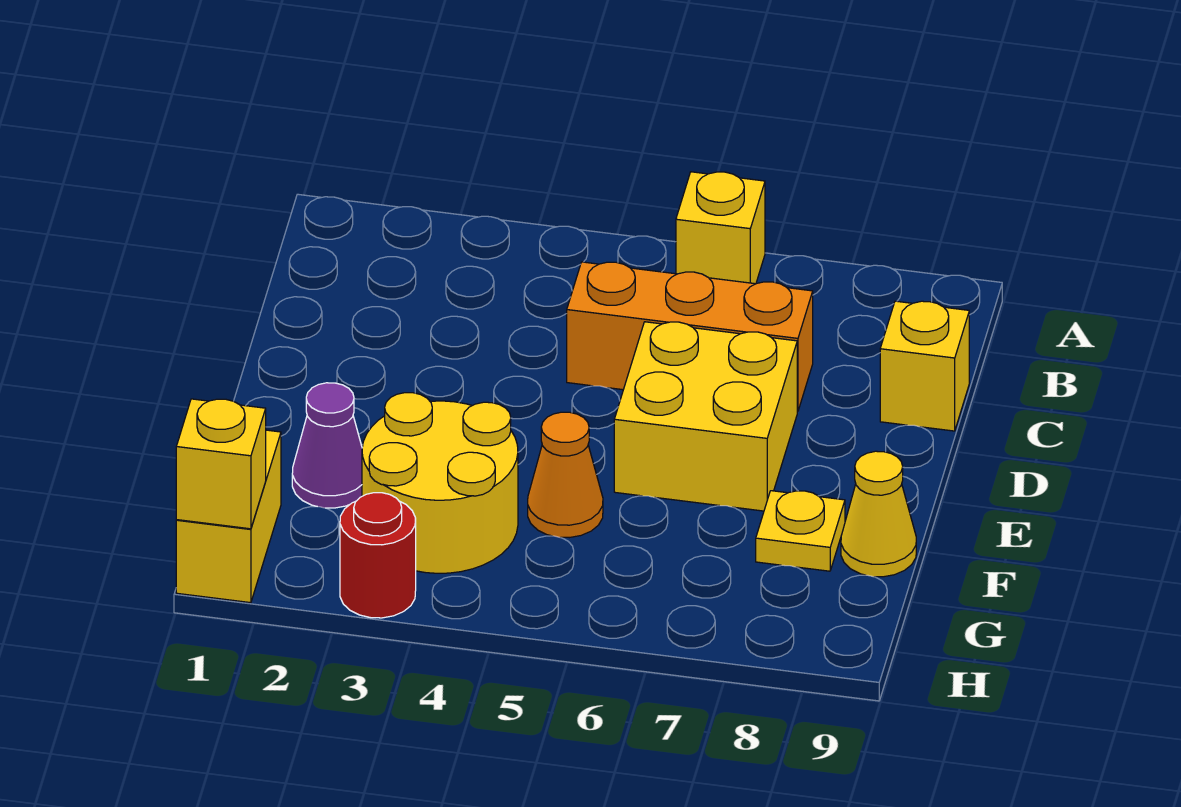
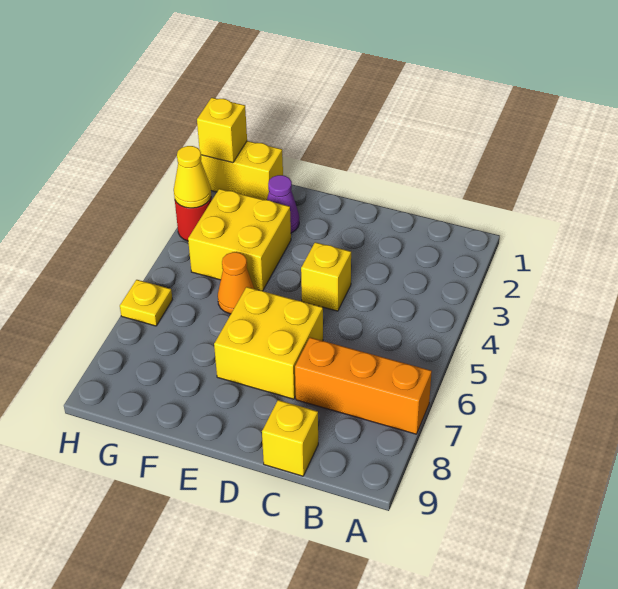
yellow brick A6 level 1 -> yellow brick D4 level 1
orange brick C5:C7 level 1 -> orange brick A7:C7 level 1
yellow round brick F3:G4 level 1 -> yellow brick F3:G4 level 1
yellow plate F8 level 1 -> yellow plate H6 level 1
yellow cone F9 level 1 -> yellow cone H3 level 2

